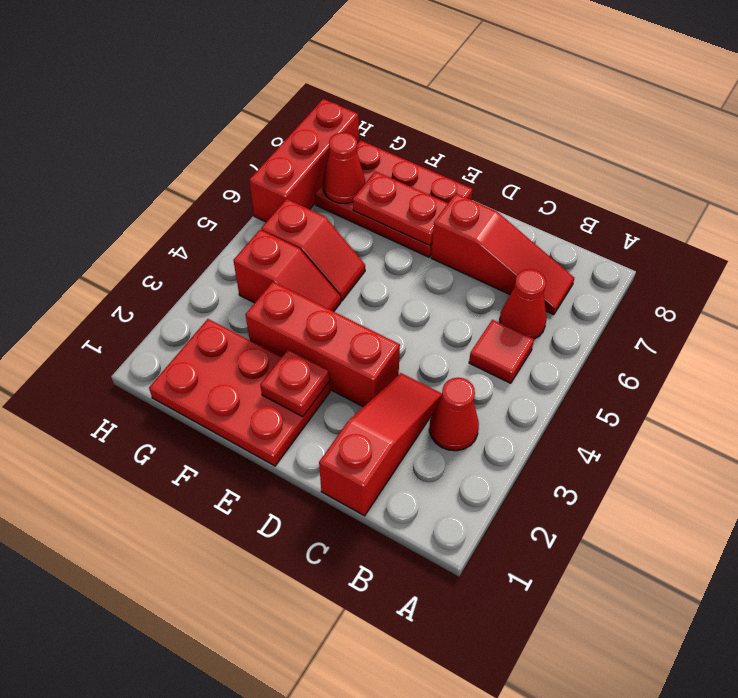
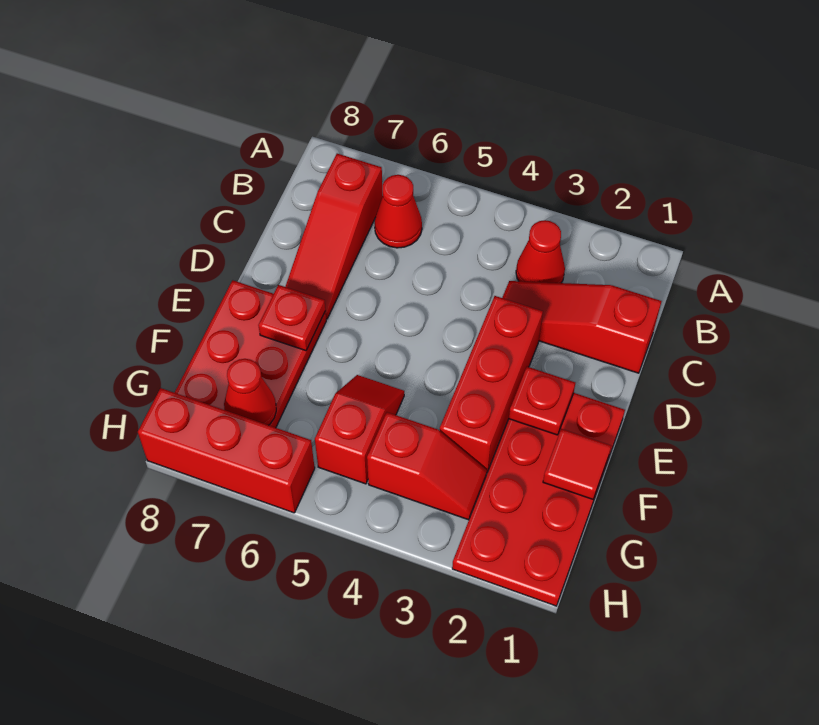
red tile B5 level 1 -> red tile F1 level 2
red slope B7:D7 level 1 top D -> red slope B7:D7 level 1 top B
red plate E1:G2 level 1 -> red plate E1:H2 level 1
red plate E7:F7 level 2 -> red plate E7 level 2
red slope F4:G4 level 1 top G -> red slope G3:G4 level 1 top 4

